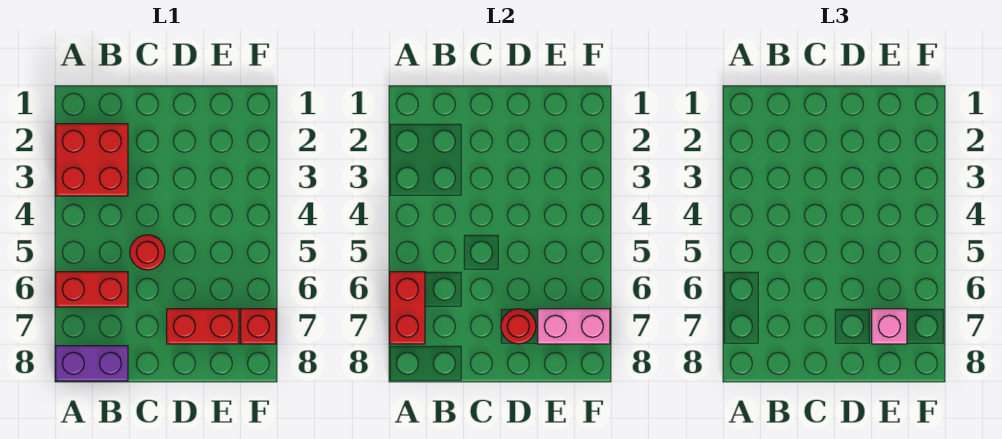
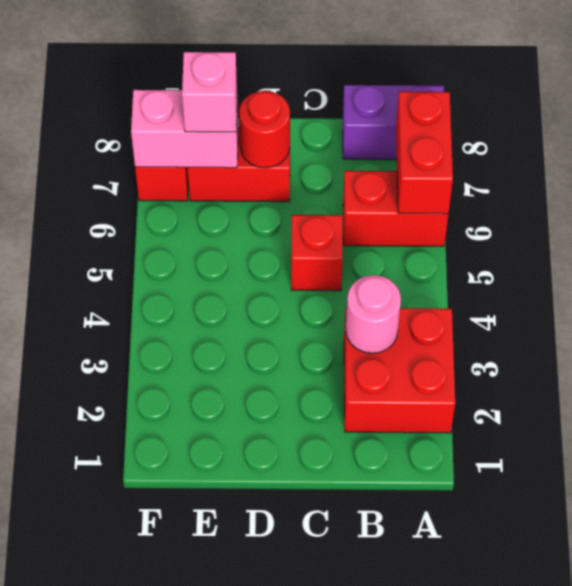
none -> pink round brick B3 level 2
red round brick C5 level 1 -> red brick C5 level 1

